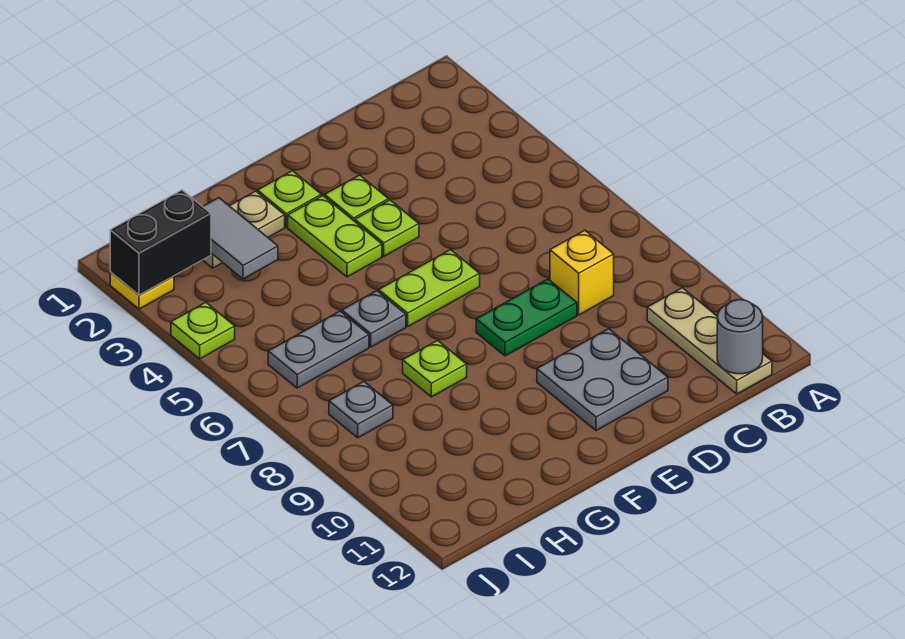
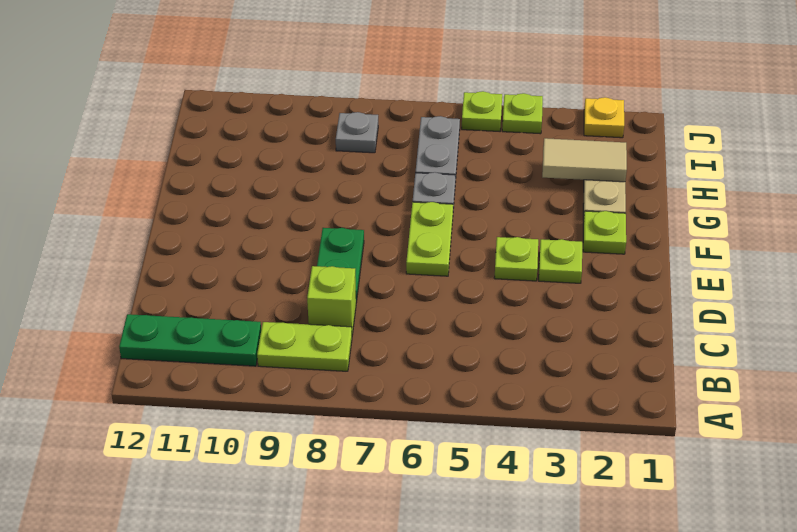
tan plate B10:B12 level 1 -> green plate B10:B12 level 1
grey round brick B12 level 2 -> none
yellow brick C8 level 1 -> lime brick C8 level 1
grey plate D10:E11 level 1 -> none
lime plate F3:F4 level 1 -> lime plate B8:B9 level 1
lime plate G8 level 1 -> lime plate J5 level 1
grey tile H2:H3 level 2 -> tan tile H2:H3 level 2
black brick I2:J2 level 2 -> none

